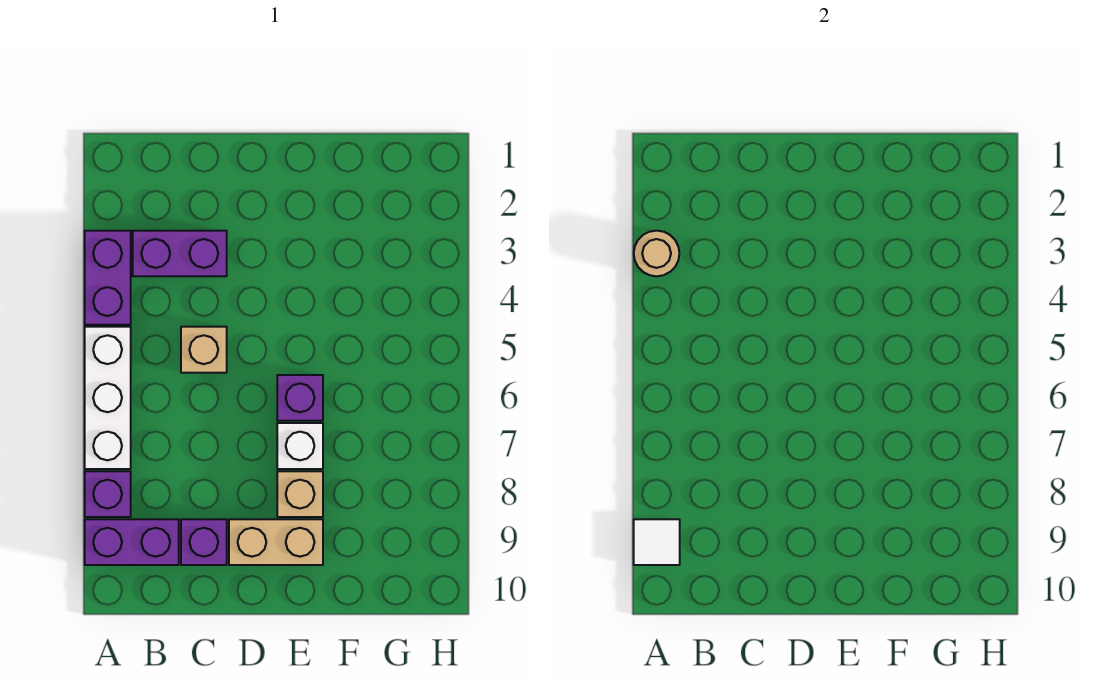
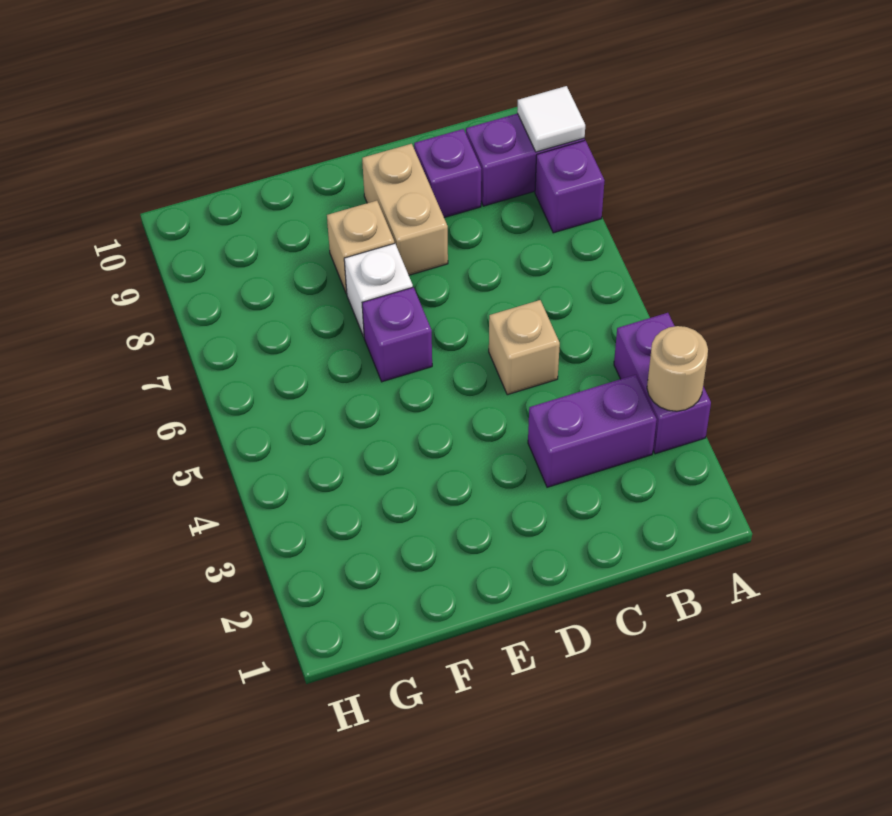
white brick A5:A7 level 1 -> none
tan brick D9:E9 level 1 -> tan brick D8:D9 level 1

